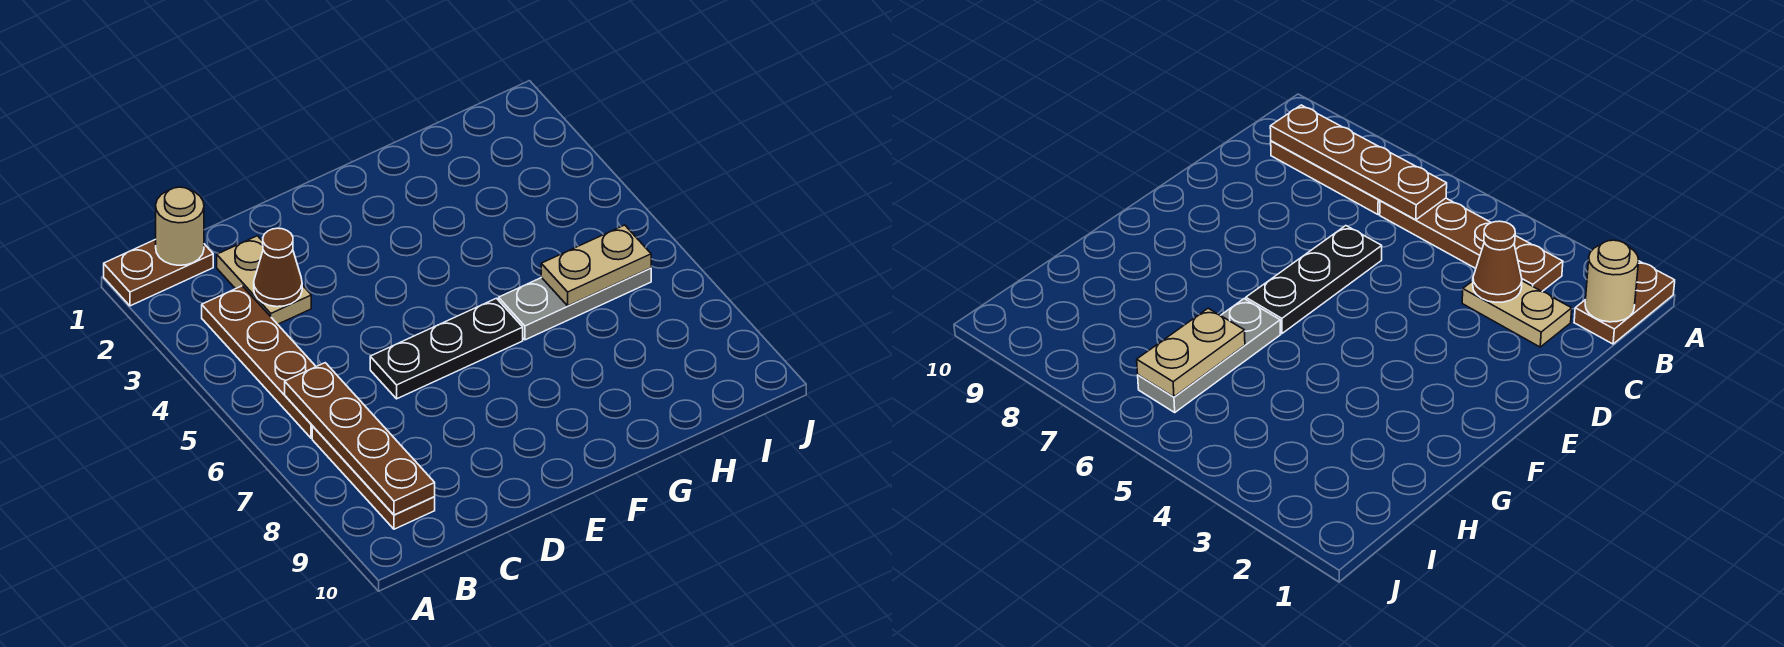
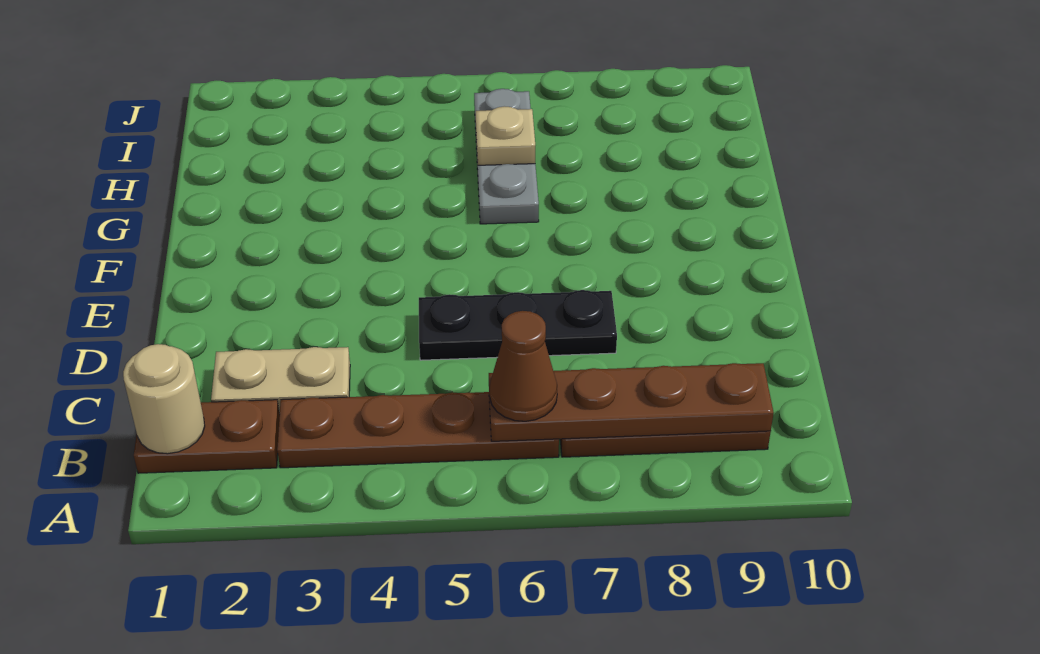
brown plate A1:B1 level 1 -> brown plate B1:B2 level 1
brown cone C3 level 2 -> brown cone B6 level 3
black plate D6:F6 level 1 -> black plate D5:D7 level 1
tan plate H6:I6 level 2 -> tan plate H6 level 2

